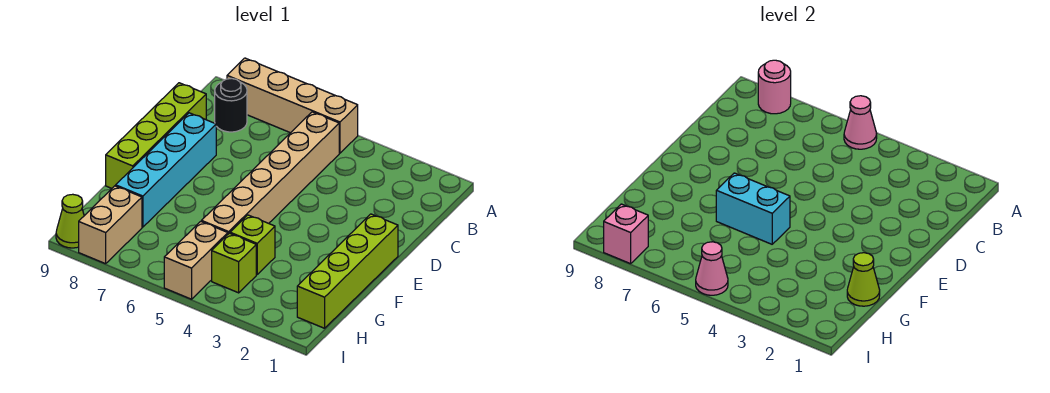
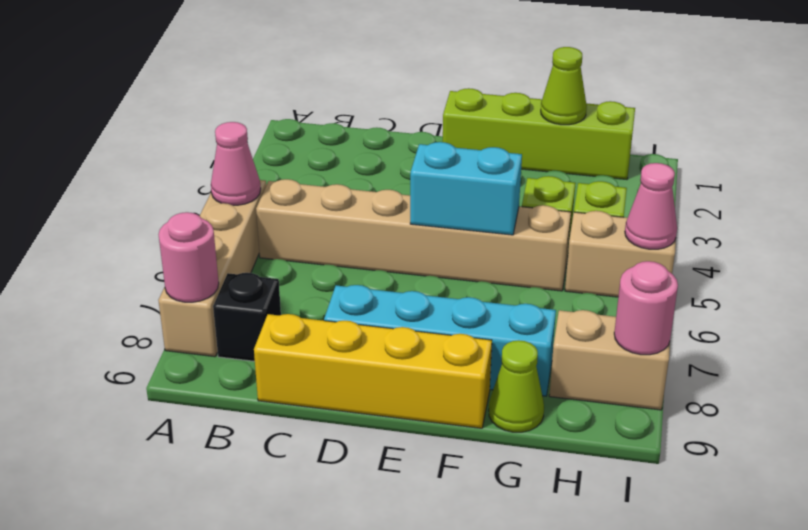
black round brick B8 level 1 -> black brick B8 level 1
lime brick C9:F9 level 1 -> yellow brick C9:F9 level 1
cyan brick F5:F6 level 2 -> cyan brick E5:F5 level 2
pink brick I8 level 2 -> pink round brick I8 level 2
lime cone I9 level 1 -> lime cone G9 level 1

